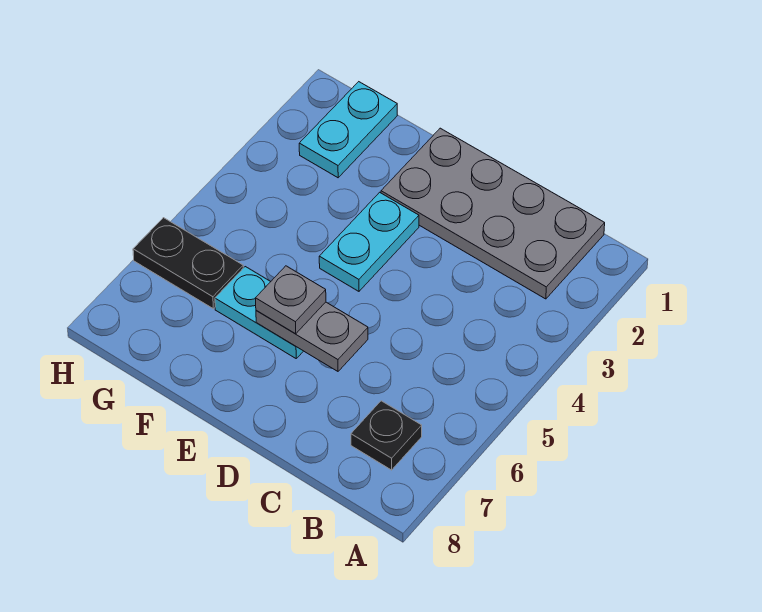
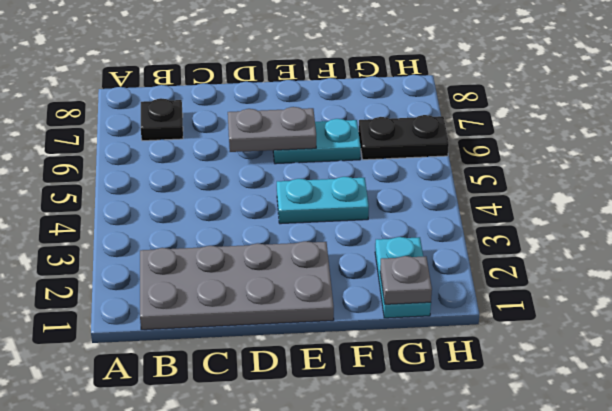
cyan plate E3:E4 level 1 -> cyan plate E4:F4 level 1
grey plate E6 level 3 -> grey plate G1 level 2

